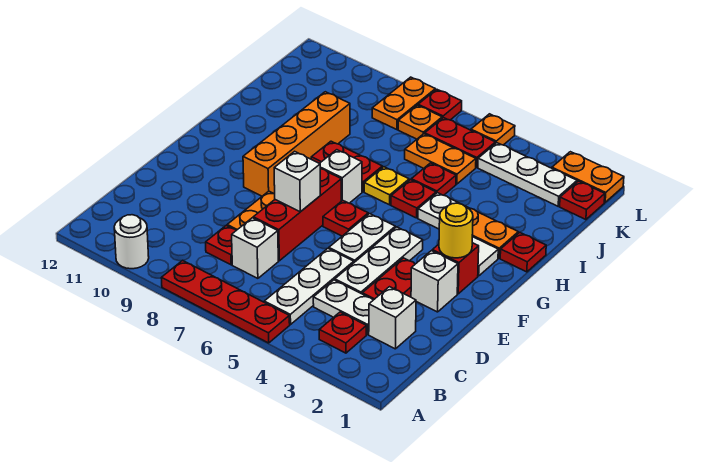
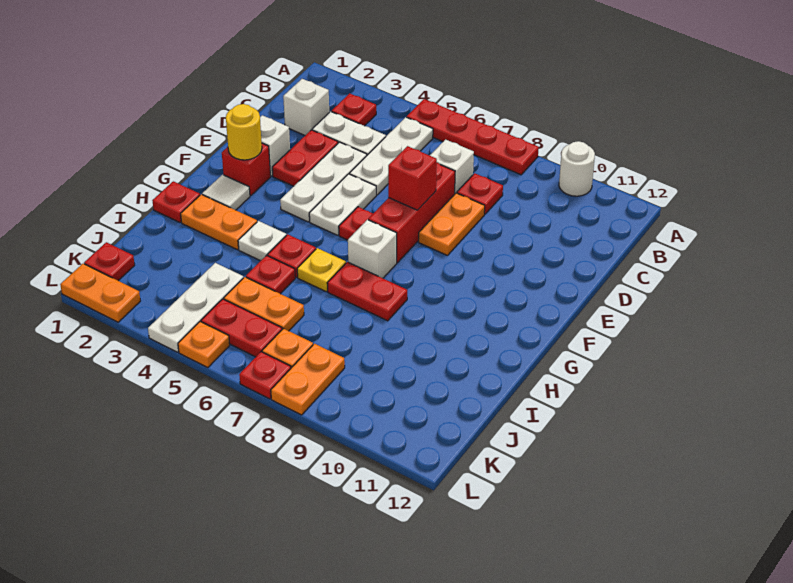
white brick E7 level 2 -> red brick E7 level 2
orange brick F9:I9 level 1 -> none
white plate K2:K4 level 1 -> white plate J4:L4 level 1

